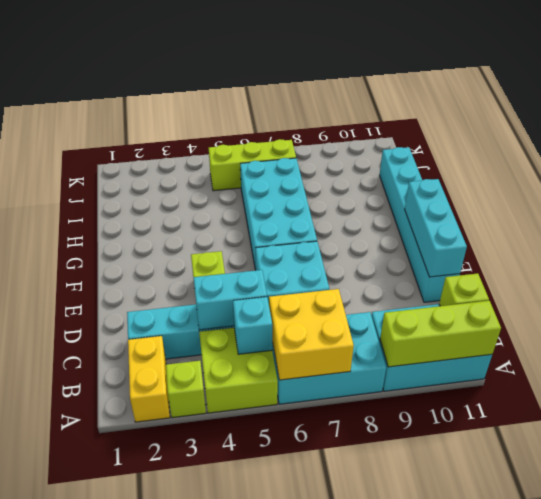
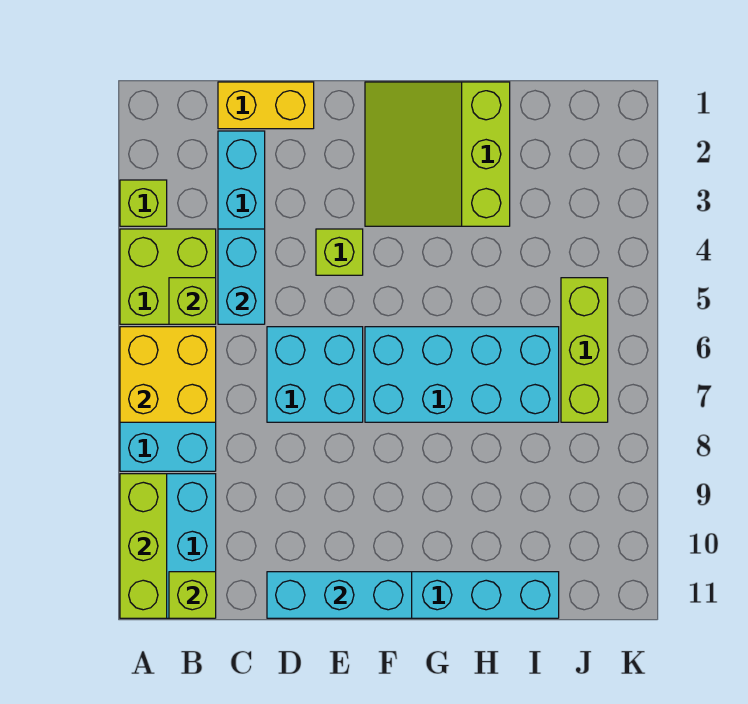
yellow brick A2:B2 level 1 -> yellow brick C1:D1 level 1
cyan brick B5 level 2 -> lime brick B5 level 2
none -> lime slope F1:H3 level 1 top H

